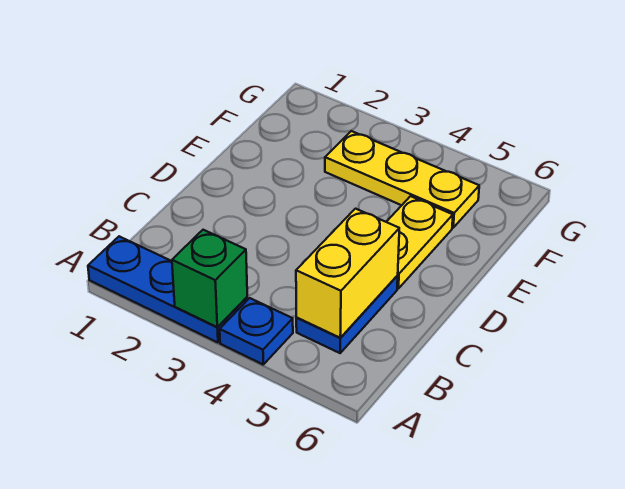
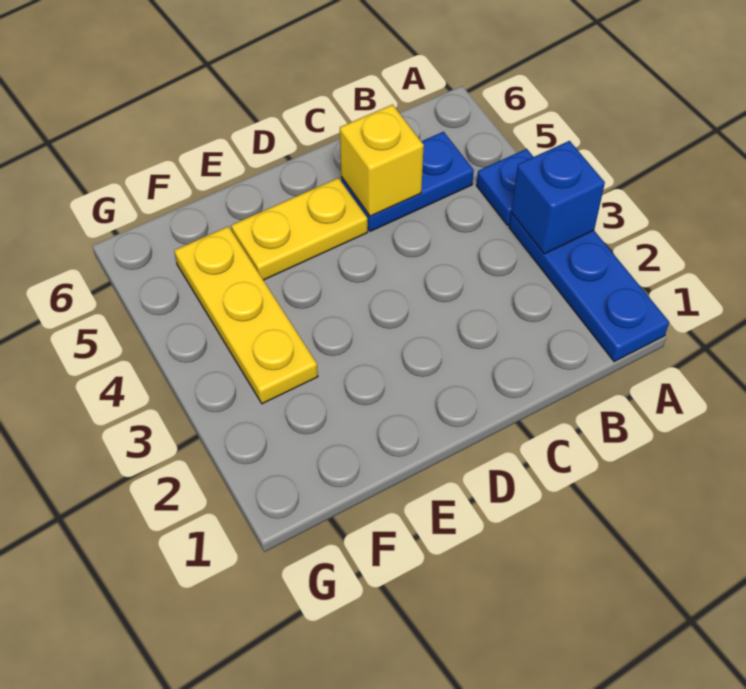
green brick A3 level 2 -> blue brick A3 level 2
yellow brick B5:C5 level 2 -> yellow brick C5 level 2

